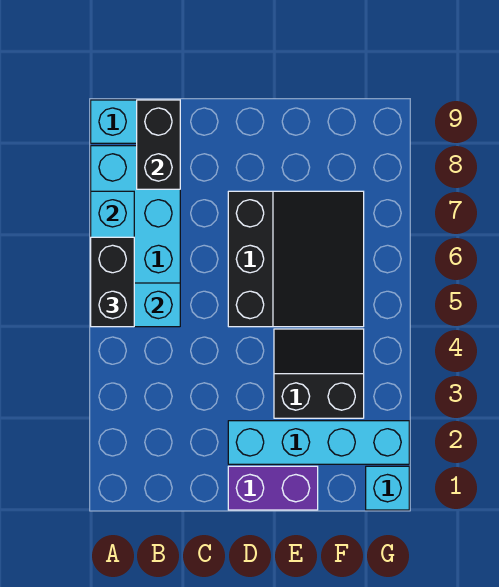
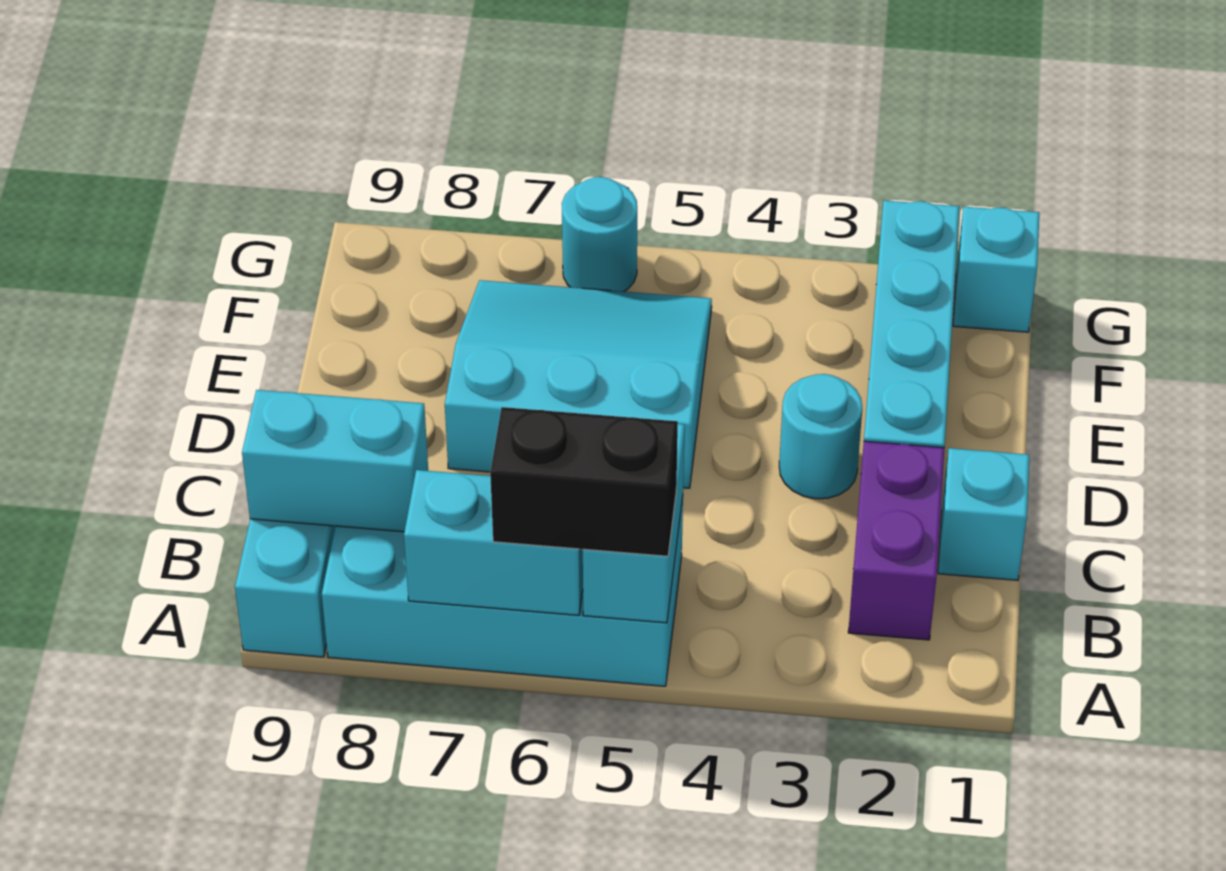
black brick B8:B9 level 2 -> cyan brick B8:B9 level 2
none -> cyan brick C1 level 1
purple brick D1:E1 level 1 -> purple brick B2:C2 level 1
none -> cyan round brick D3 level 1
black slope D5:F7 level 1 top D -> cyan slope D5:F7 level 1 top D
black slope E3:F4 level 1 top 3 -> none
none -> cyan round brick G6 level 1

